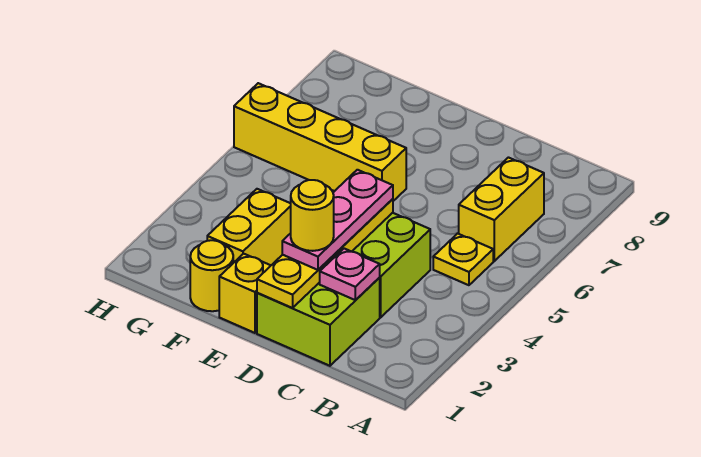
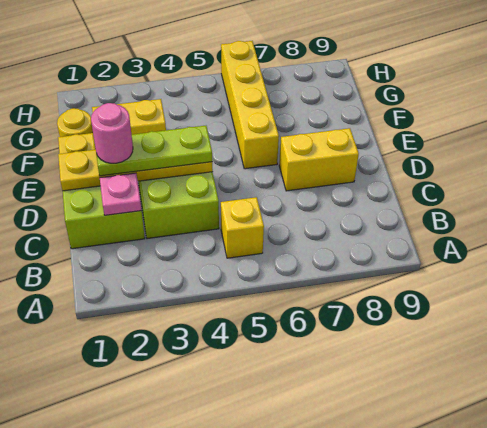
yellow plate B5 level 1 -> yellow brick B5 level 1
yellow brick B6:B7 level 1 -> yellow brick D7:D8 level 1
pink plate D2:D4 level 3 -> lime plate D2:D4 level 3
yellow round brick D2 level 4 -> pink round brick D2 level 4

